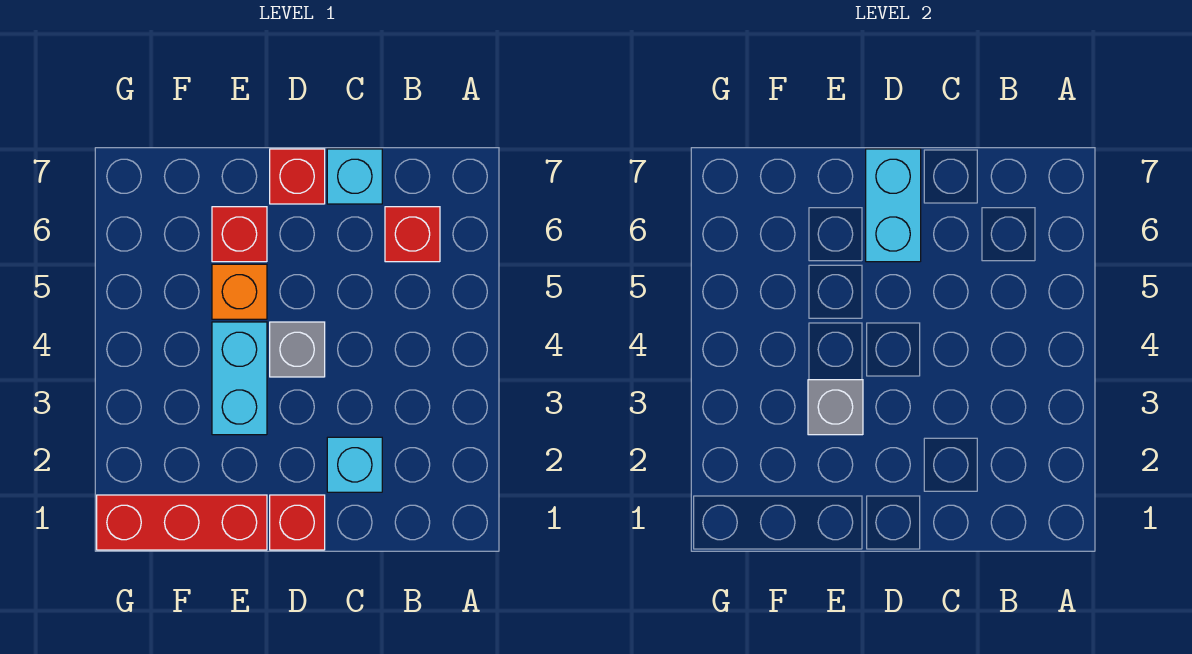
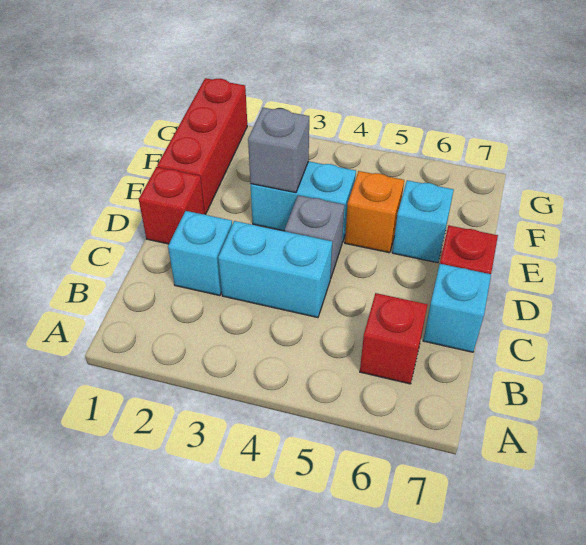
cyan brick D6:D7 level 2 -> cyan brick C3:C4 level 1
red brick E6 level 1 -> cyan brick E6 level 1

